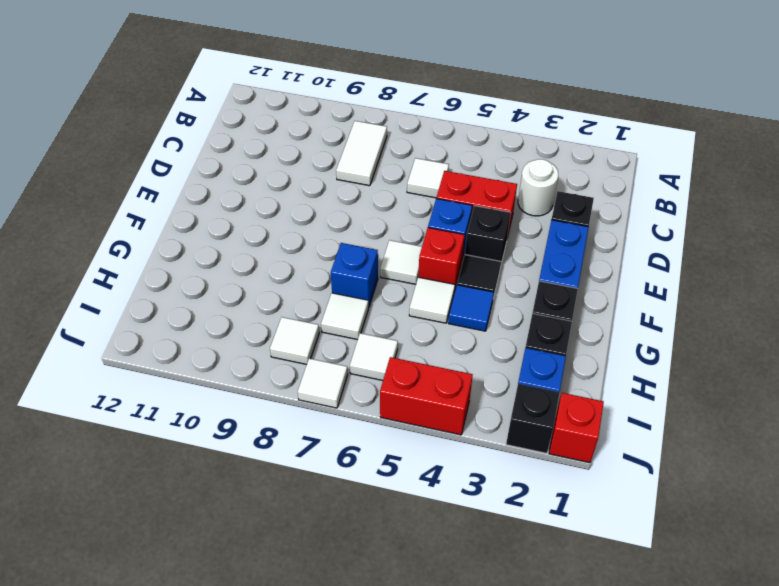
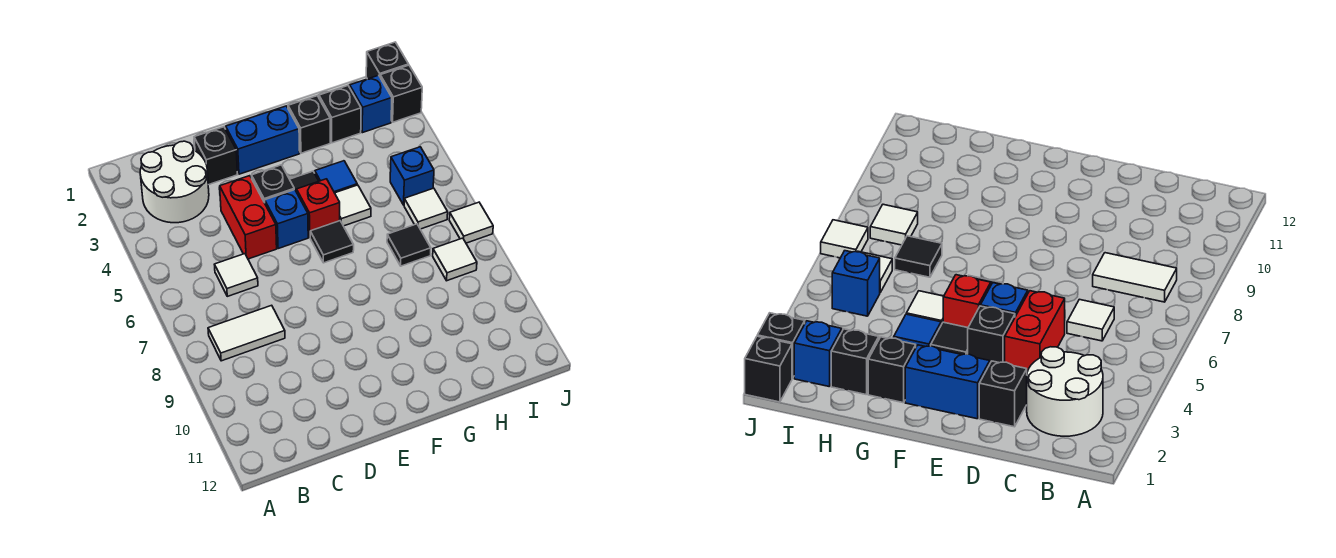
white round brick C3 level 1 -> white round brick B2:C3 level 1
white tile F6 level 1 -> black tile F6 level 1
blue brick G7 level 1 -> blue brick I5 level 1
white tile H7 level 1 -> black tile H7 level 1
red brick J1 level 1 -> black brick J1 level 1
red brick J4:J5 level 1 -> none

